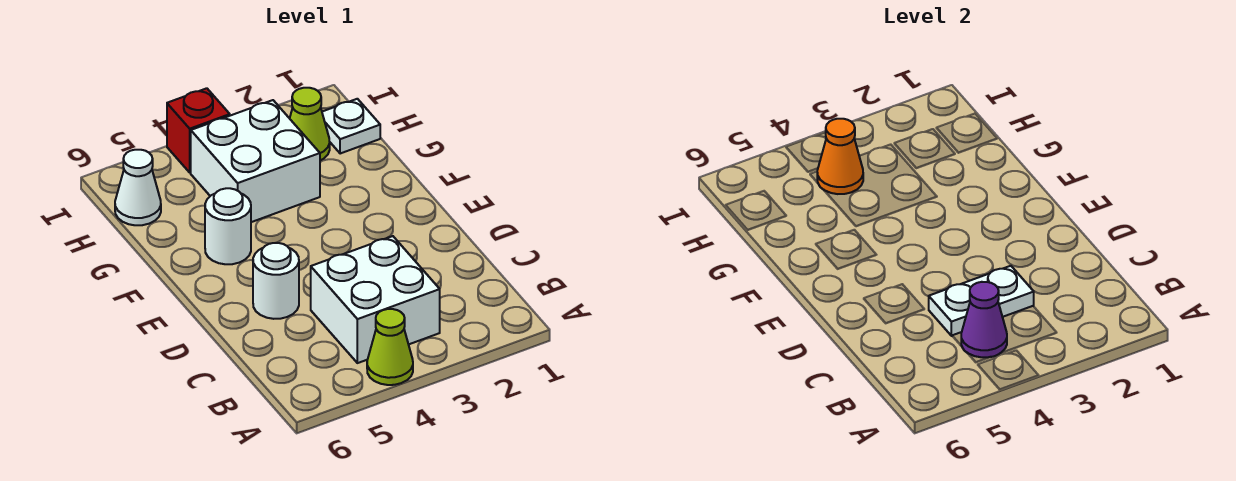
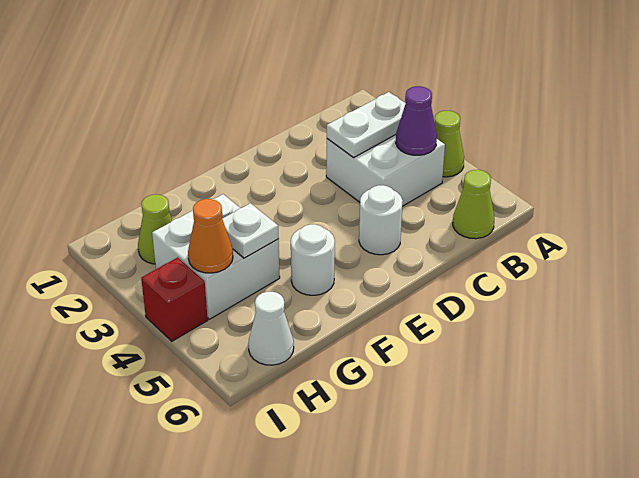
none -> lime cone B6 level 1
white plate C3:C4 level 2 -> white plate B3:C3 level 2
white plate H1 level 1 -> white plate G4 level 2

